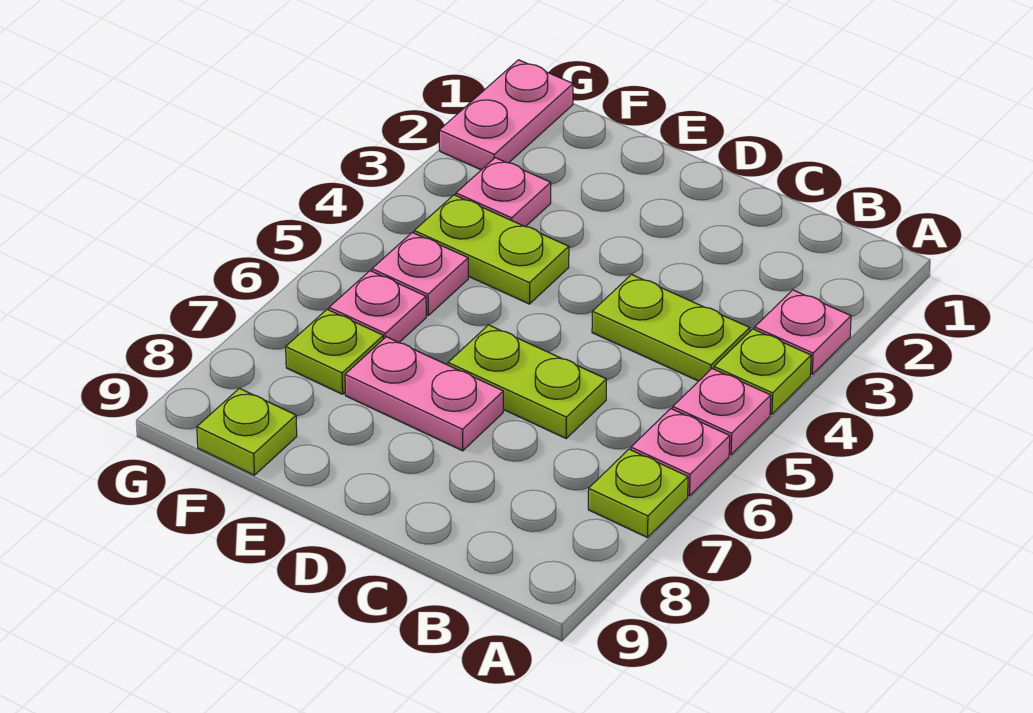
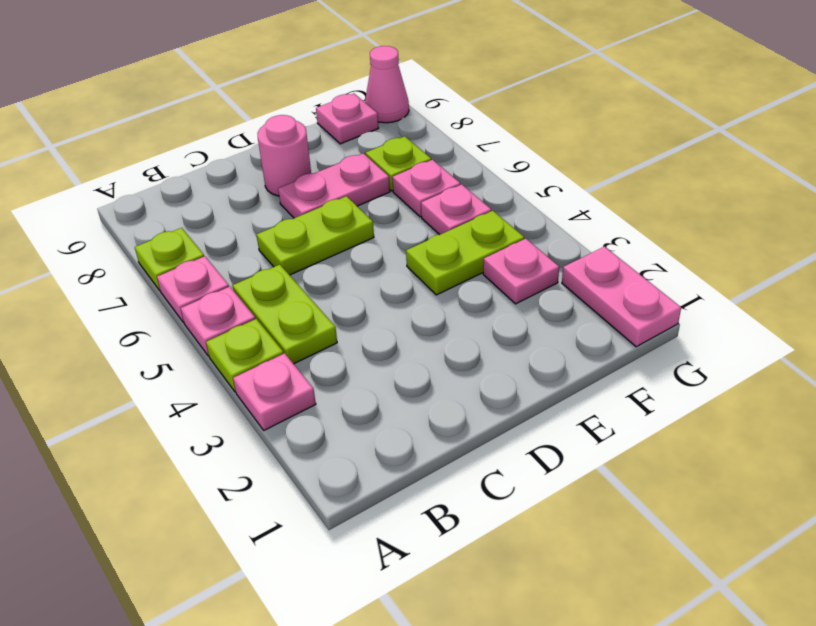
lime plate B4:C4 level 1 -> lime plate B4:B5 level 1
none -> pink round brick D8 level 1
lime plate F9 level 1 -> pink plate F9 level 1
none -> pink cone G9 level 1

